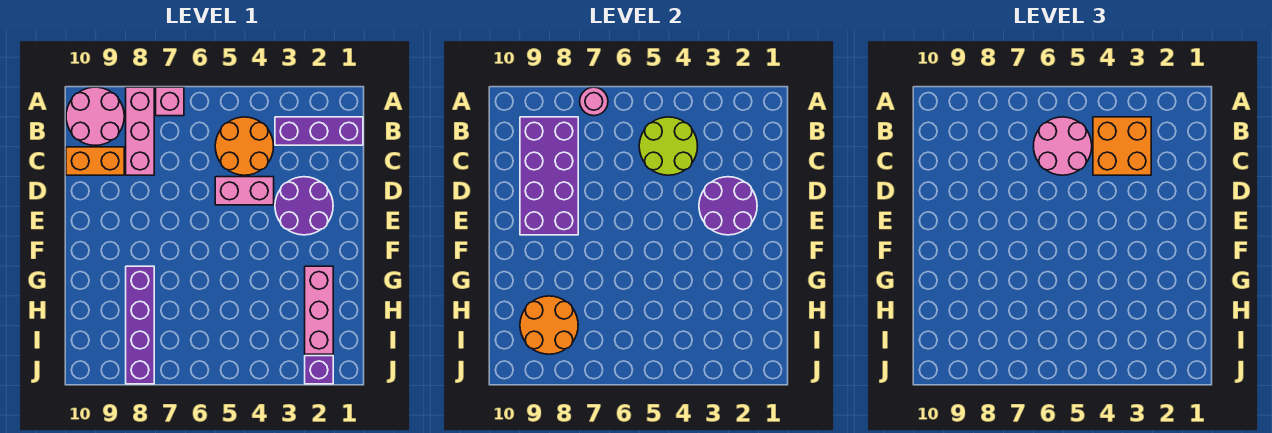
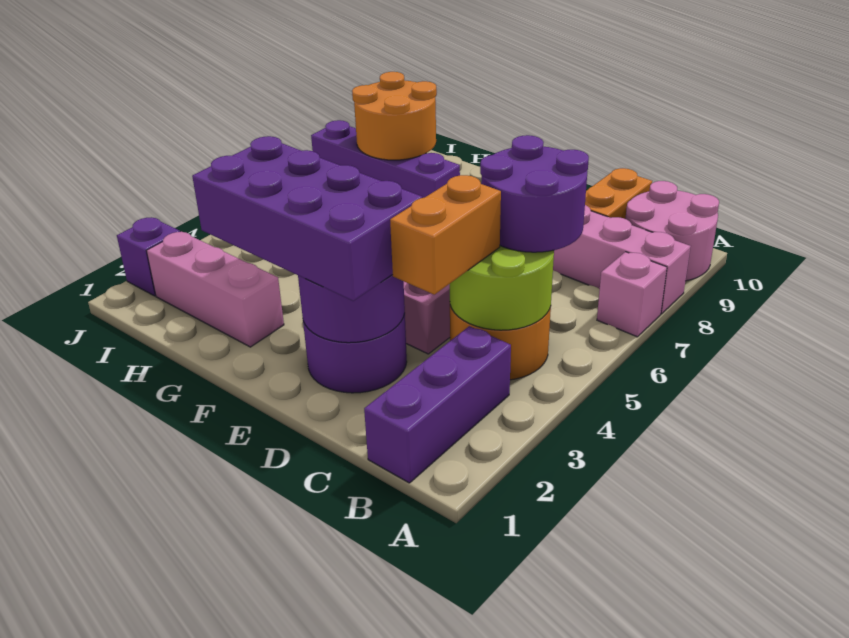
pink round brick A7 level 2 -> none
orange brick B3:C4 level 3 -> orange brick C3:C4 level 3
pink round brick B5:C6 level 3 -> purple round brick B5:C6 level 3
purple brick B8:E9 level 2 -> purple brick D2:G3 level 3

